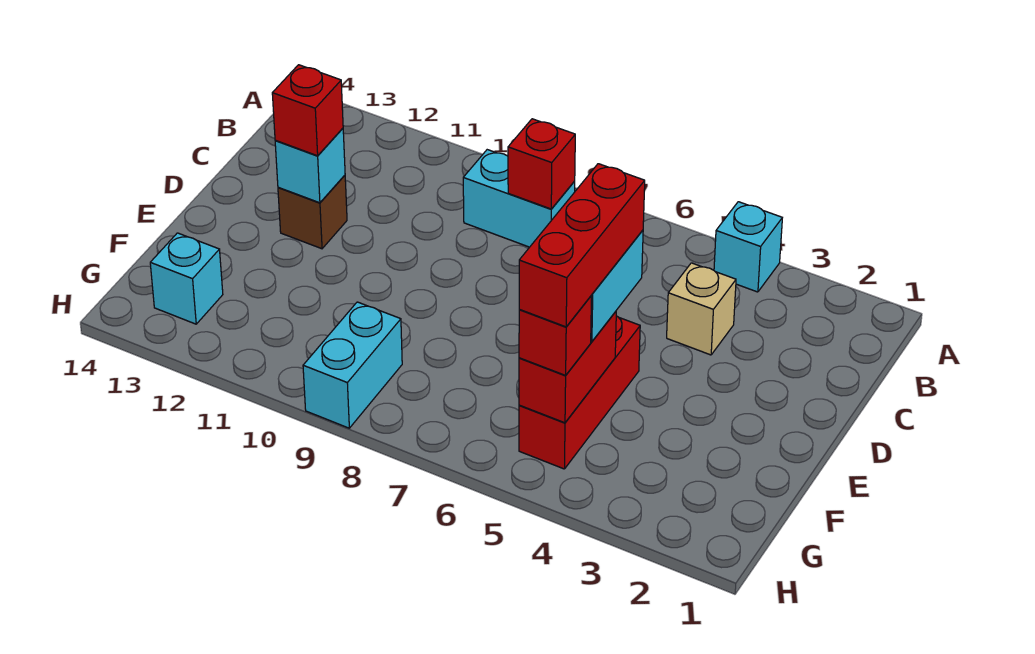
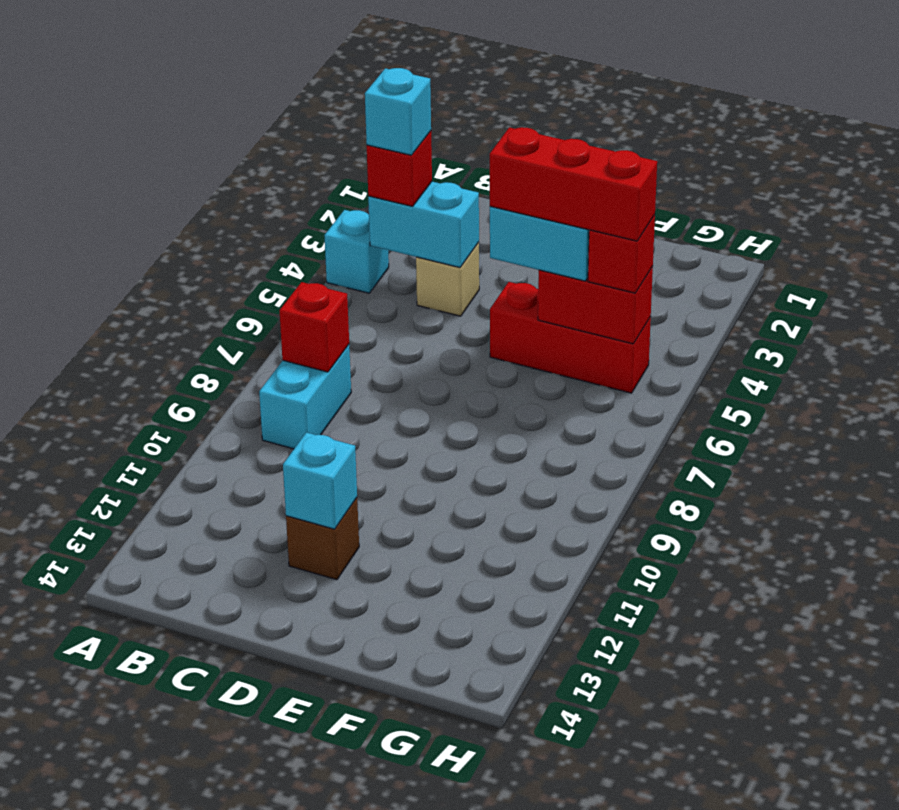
red brick D12 level 3 -> red brick B4 level 3
cyan brick G9:H9 level 1 -> cyan brick B4:C4 level 2
cyan brick G13 level 1 -> cyan brick B4 level 4

